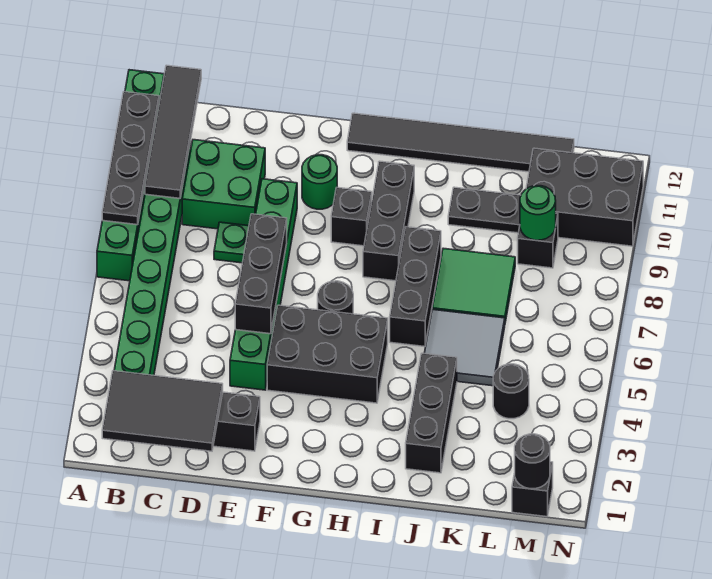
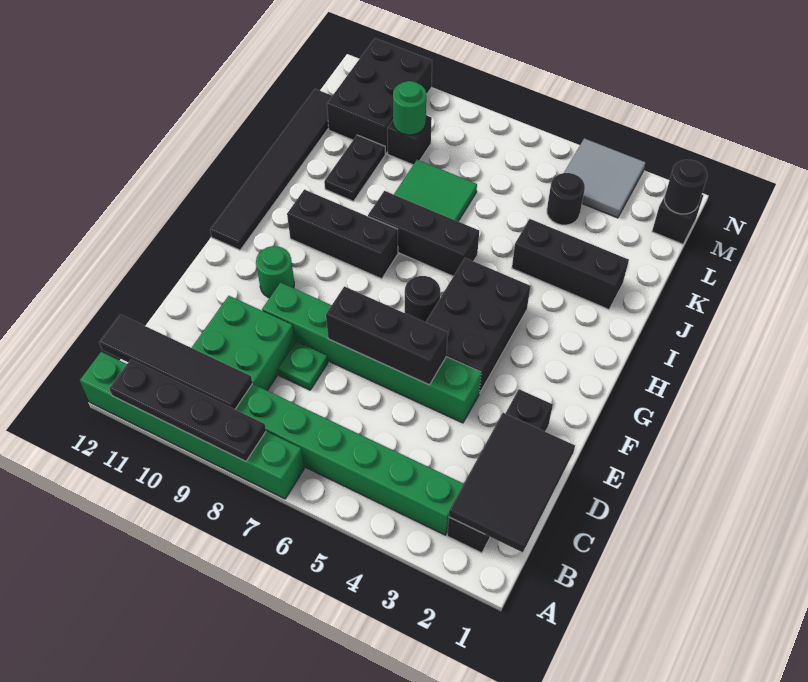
black brick G9 level 1 -> none
grey tile J5:K6 level 1 -> grey tile M3:N4 level 1

